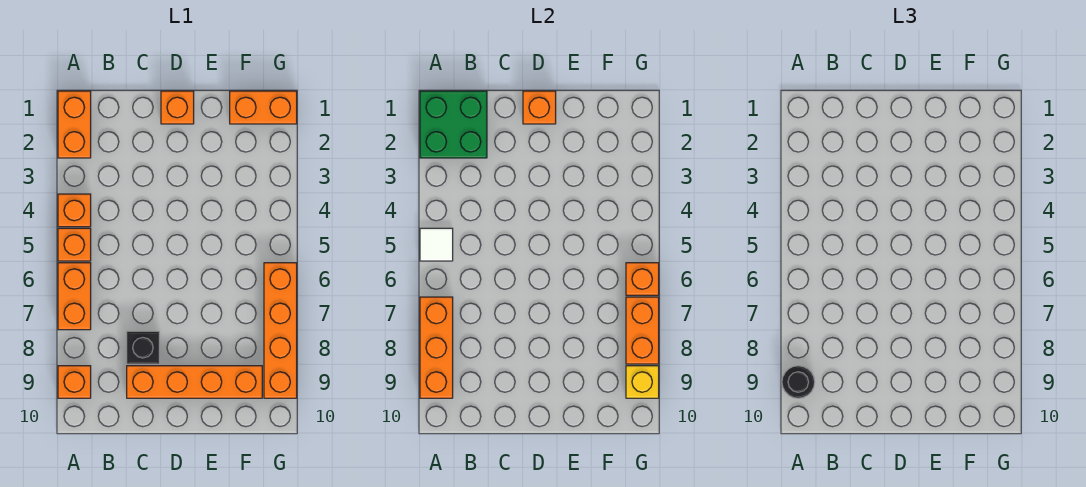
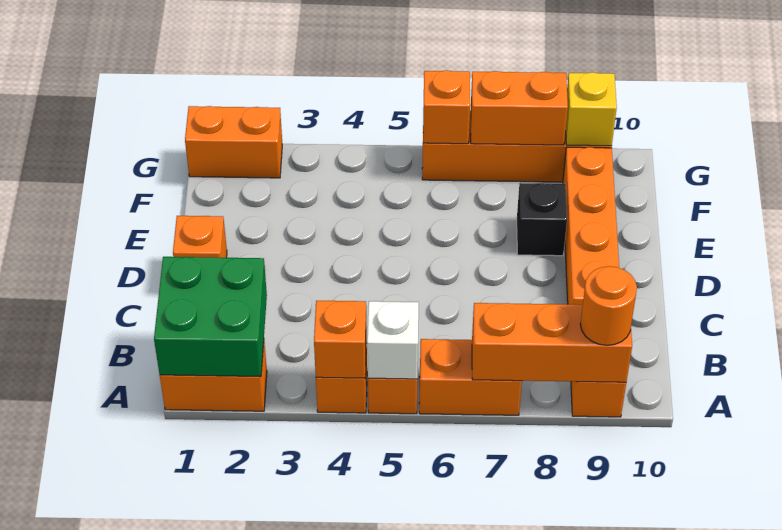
white tile A5 level 2 -> white brick A5 level 2
black round brick A9 level 3 -> orange round brick A9 level 3
black brick C8 level 1 -> black brick E8 level 1
orange brick D1 level 2 -> orange brick A4 level 2
orange brick F1:G1 level 1 -> orange brick G1:G2 level 1

